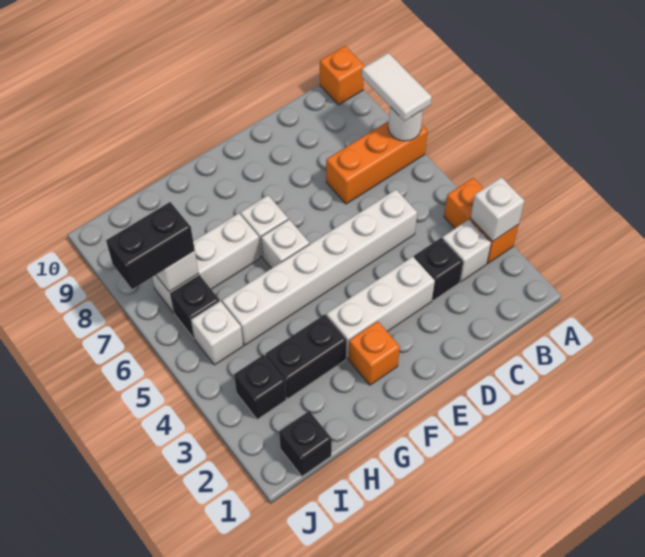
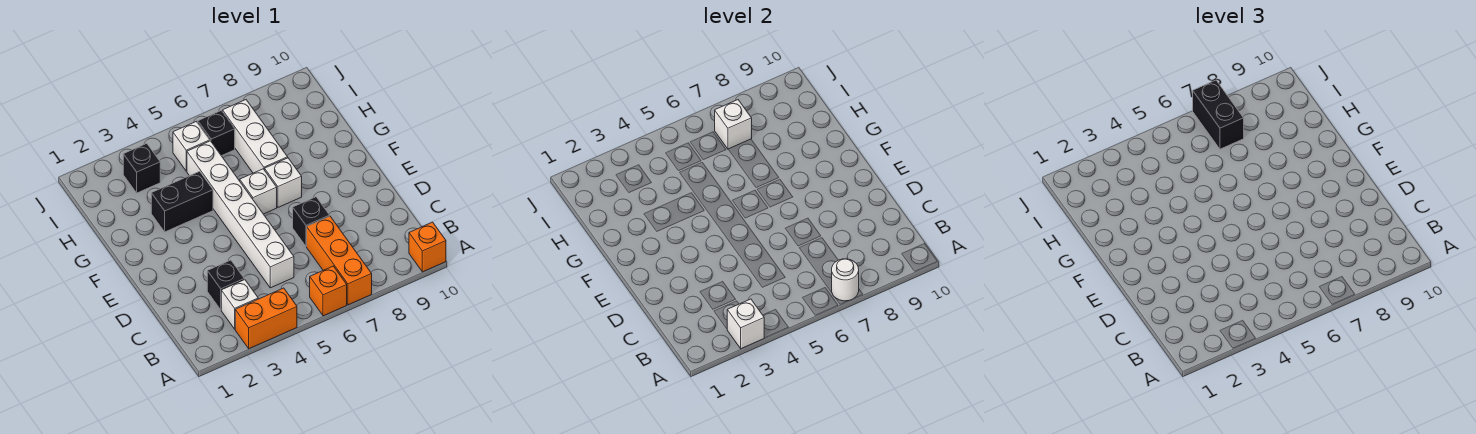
white tile A7:A8 level 3 -> none
white brick D3:F3 level 1 -> none
orange brick F2 level 1 -> orange brick A6 level 1
black brick G3:H3 level 1 -> black brick G3:G4 level 1
black brick I1 level 1 -> black brick D7 level 1

